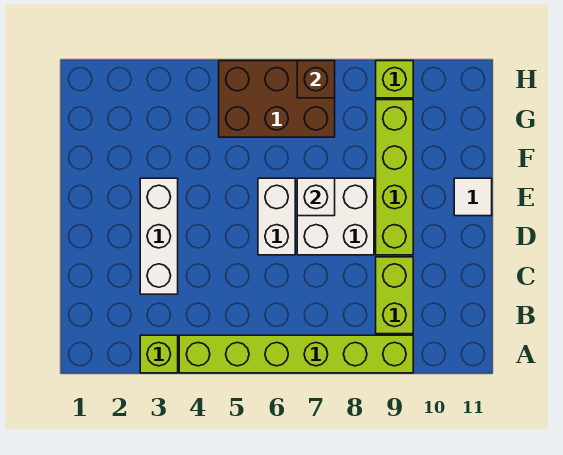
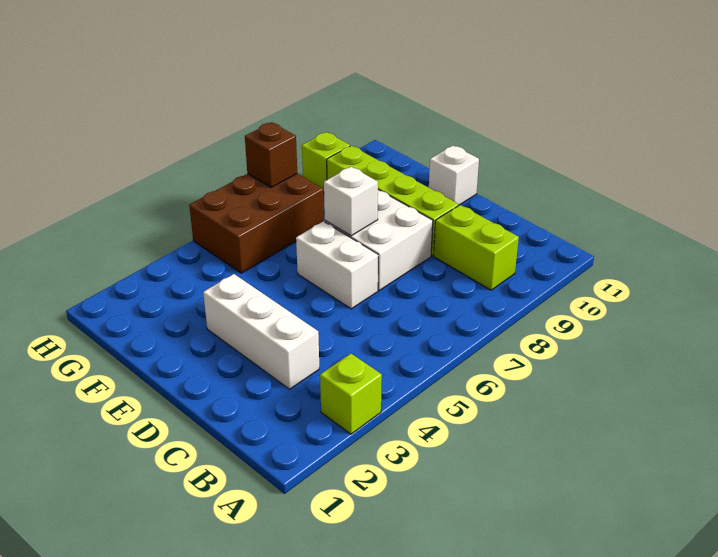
lime brick A4:A9 level 1 -> none
white tile E11 level 1 -> white brick E11 level 1

